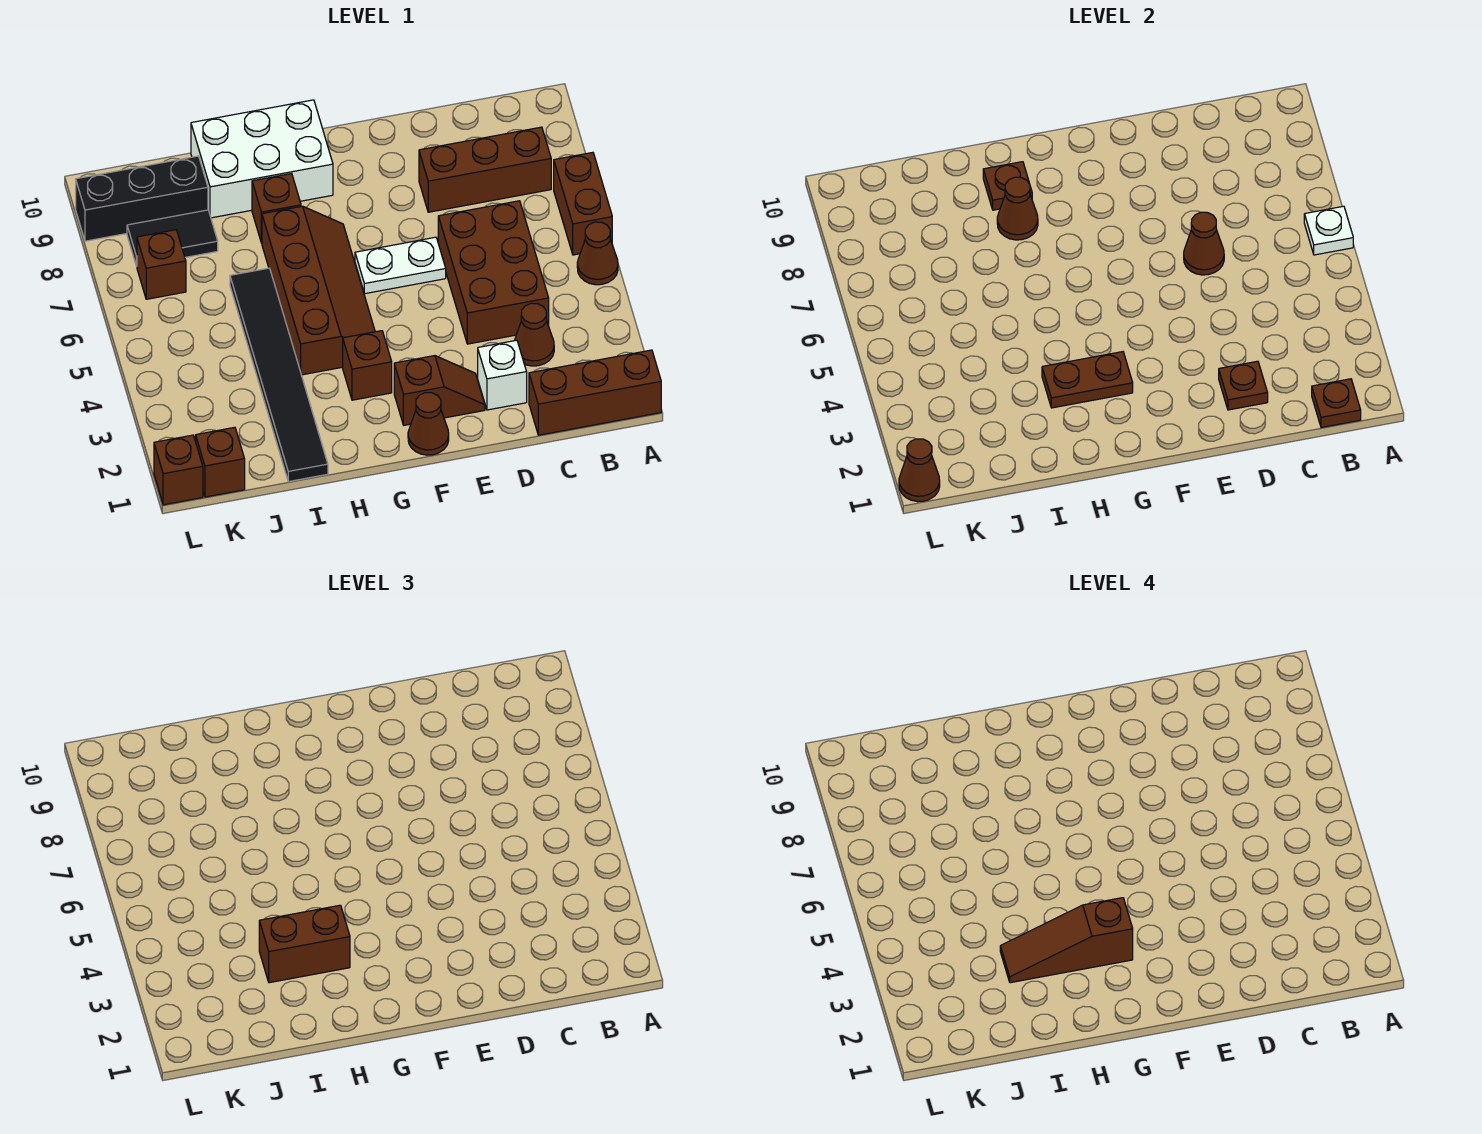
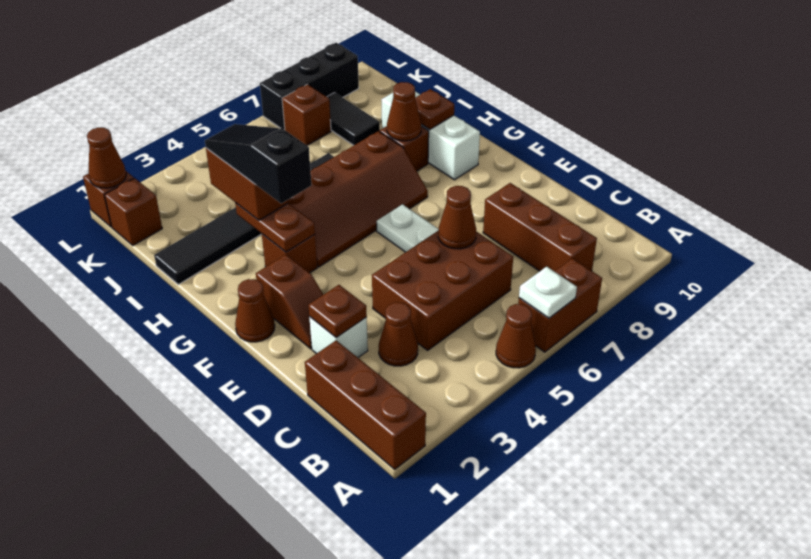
brown plate B1 level 2 -> none
brown slope G3:I3 level 4 top G -> black slope G3:I3 level 4 top G
white brick G9:I10 level 1 -> white brick G9:I9 level 1
black brick J9:L9 level 1 -> black brick L7:L9 level 1

